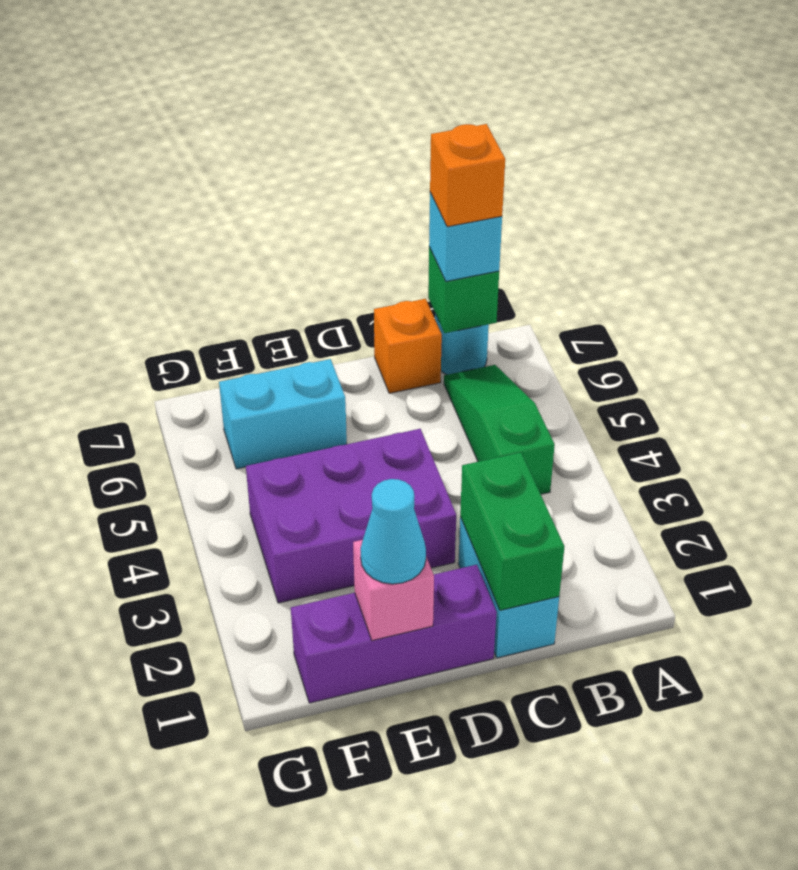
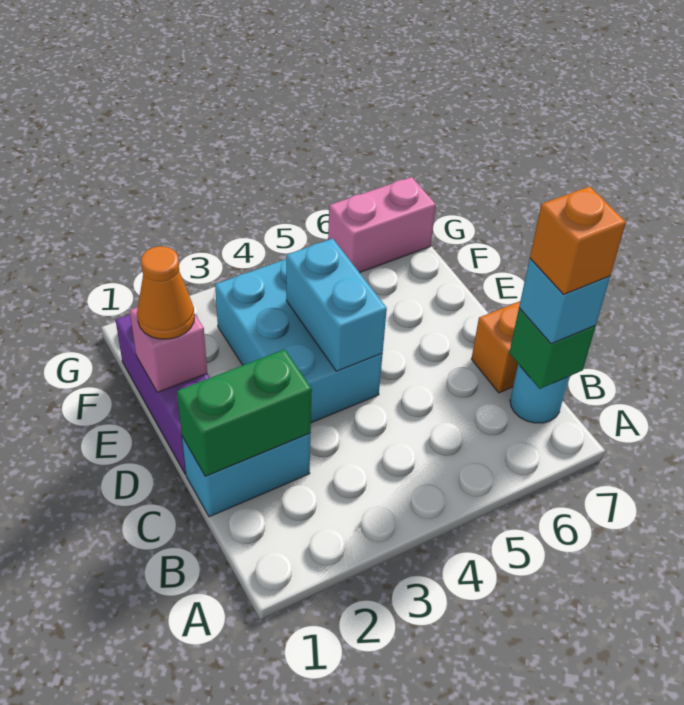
green slope B4:B6 level 1 top 4 -> none
purple brick D3:F4 level 1 -> cyan brick D3:F4 level 1
cyan cone E1 level 3 -> orange cone E1 level 3
cyan brick E6:F6 level 1 -> cyan brick D4:E4 level 2
none -> pink brick G6:G7 level 1

